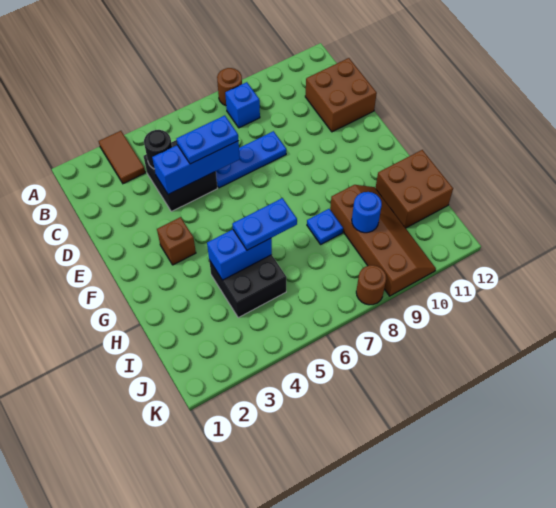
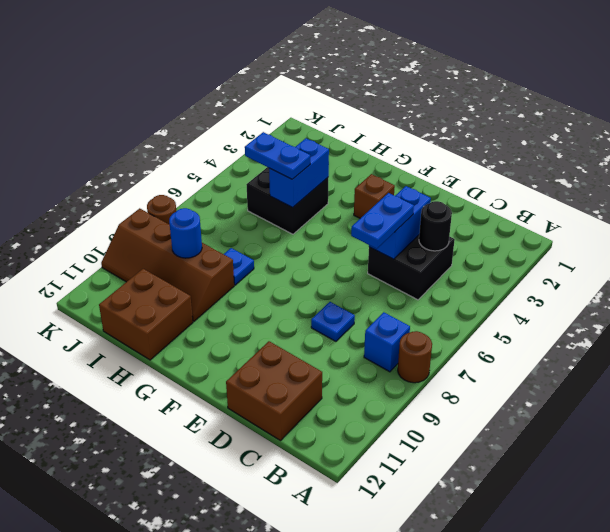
brown tile A3:B3 level 1 -> none
blue brick D4:D6 level 2 -> blue brick D4:D5 level 2
blue plate D6:D8 level 1 -> blue plate D8 level 1
blue plate H5:H6 level 3 -> blue plate H5:I5 level 3

